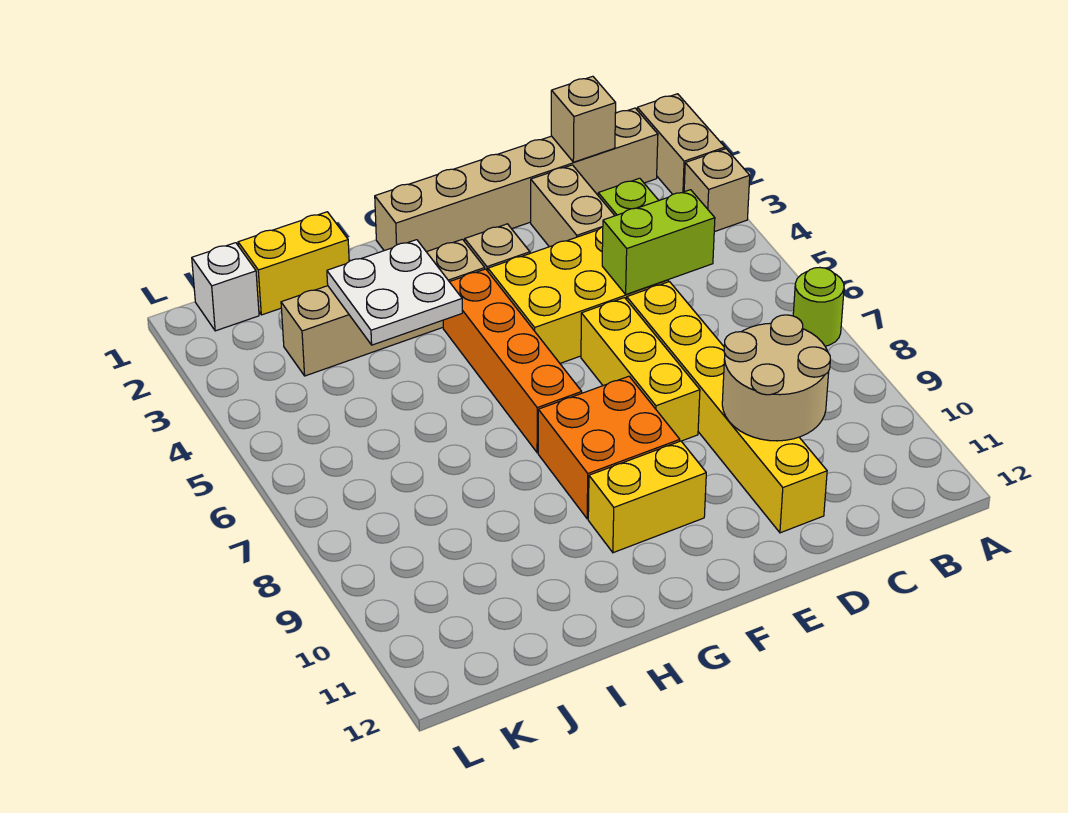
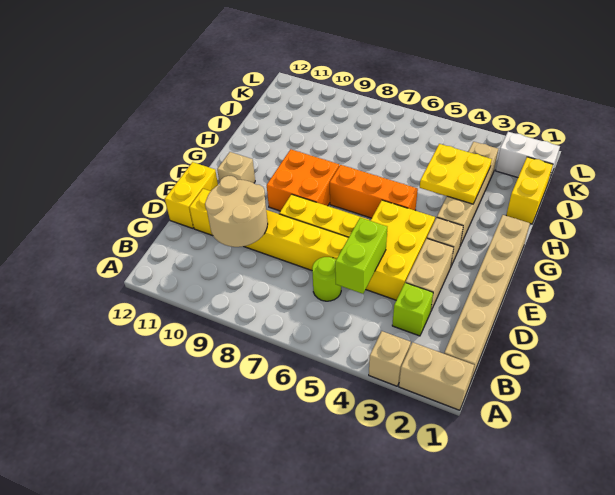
lime round brick A7 level 1 -> lime round brick C6 level 1
tan brick C1 level 2 -> tan brick F11 level 1
tan brick D2:D3 level 1 -> tan brick D3:E3 level 1
yellow brick F10:G10 level 1 -> yellow brick D12:E12 level 1
orange brick G4:G7 level 1 -> orange brick G5:G7 level 1
white plate H3:I4 level 2 -> yellow plate H3:I4 level 2
white brick K1 level 1 -> white brick K1:K2 level 1

